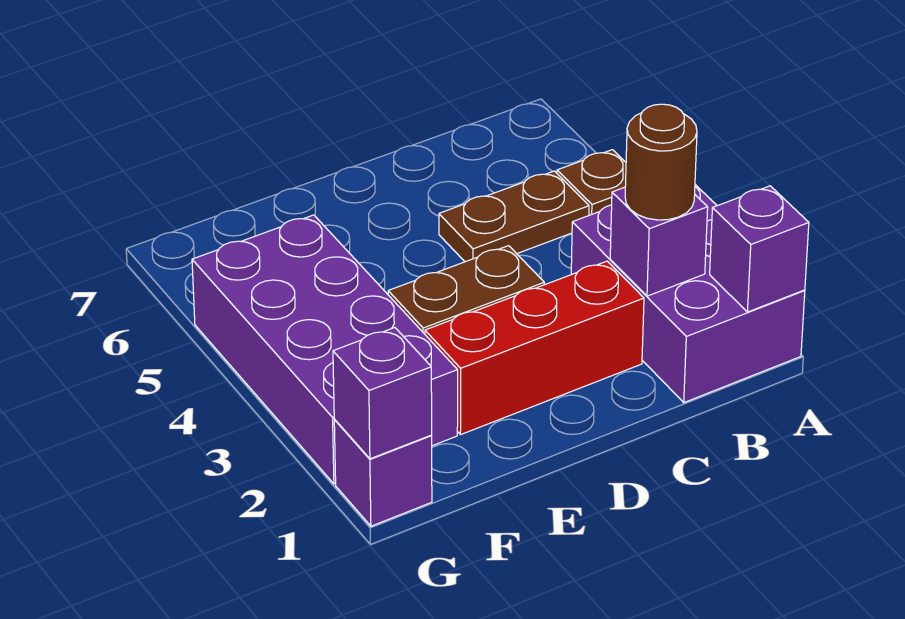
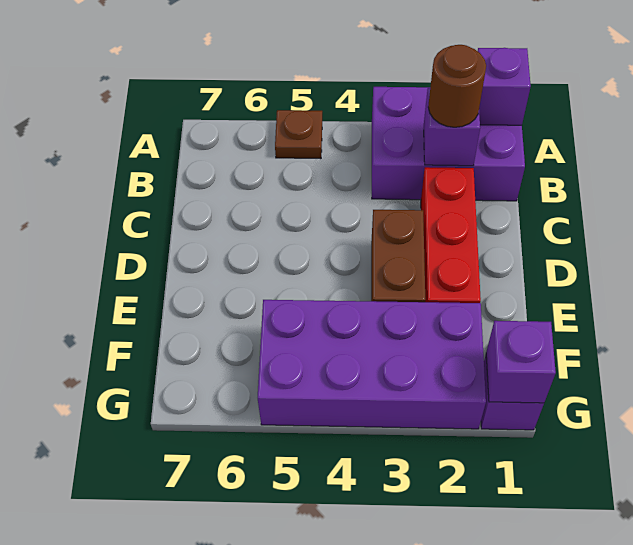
brown plate B5:C5 level 1 -> none

